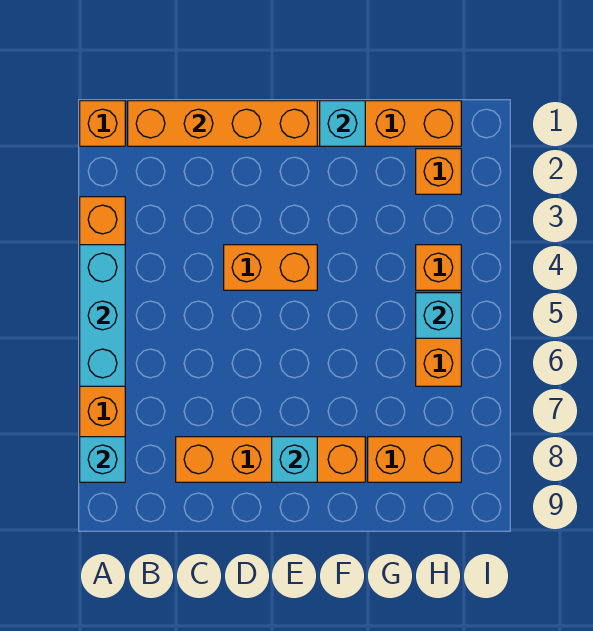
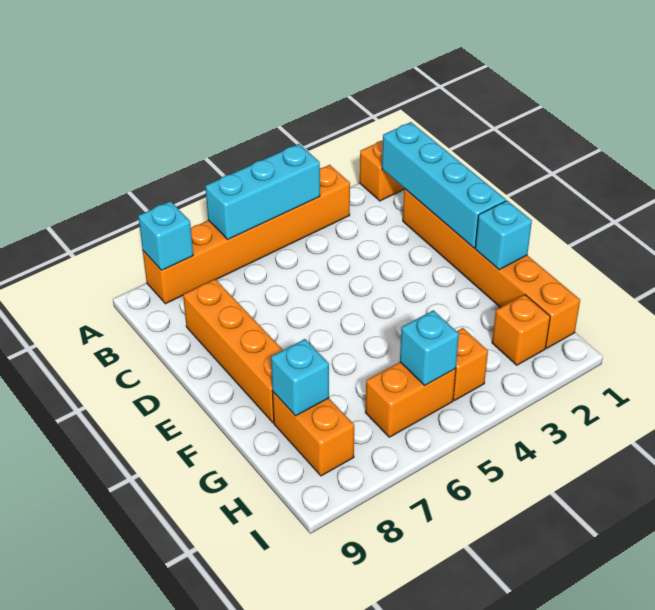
orange brick B1:E1 level 2 -> cyan brick B1:E1 level 2
orange brick D4:E4 level 1 -> none
cyan brick E8 level 2 -> cyan brick G8 level 2

